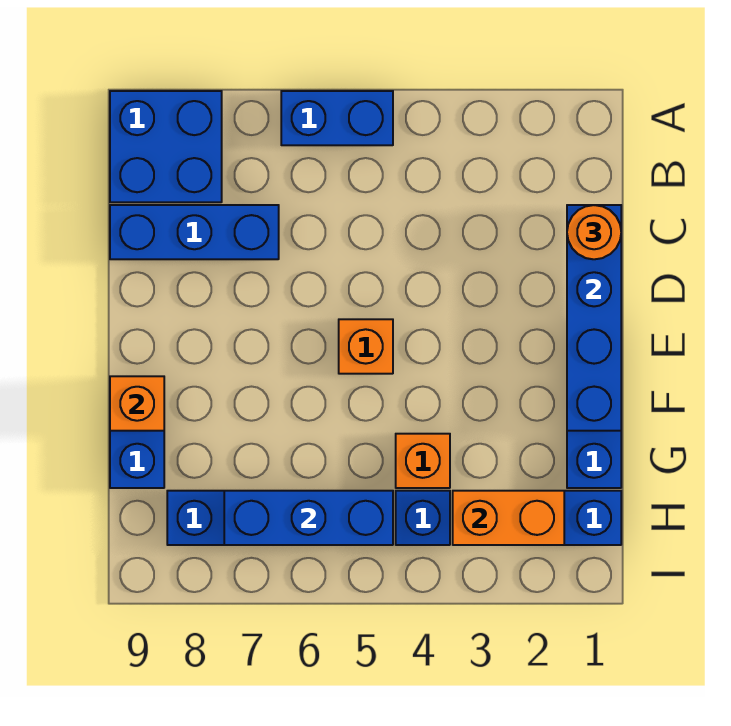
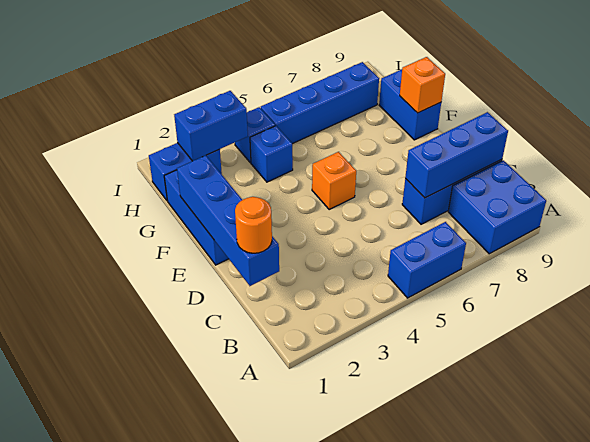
orange brick G4 level 1 -> blue brick G4 level 1
orange brick H2:H3 level 2 -> blue brick H2:H3 level 2
blue brick H5:H7 level 2 -> blue brick C7:C9 level 2

